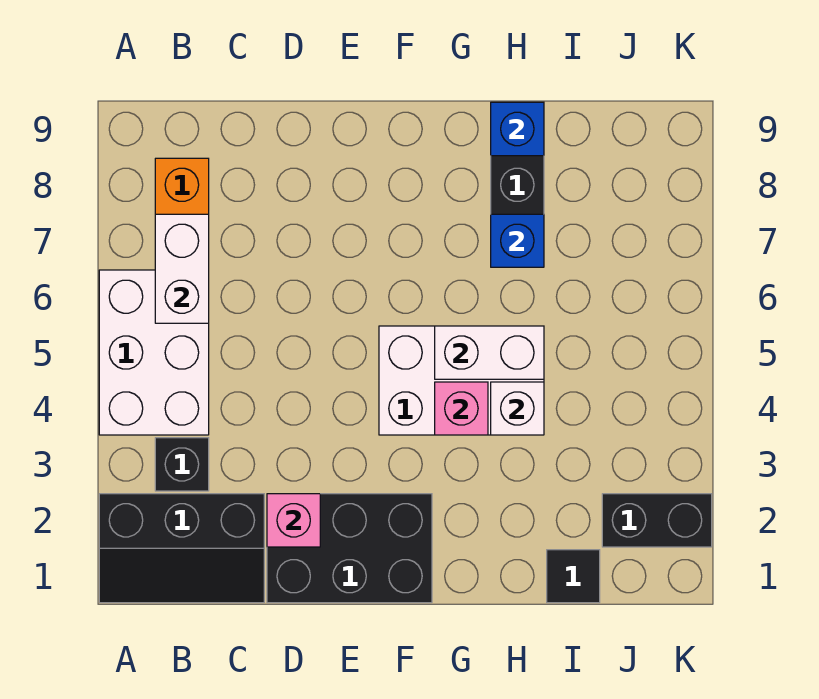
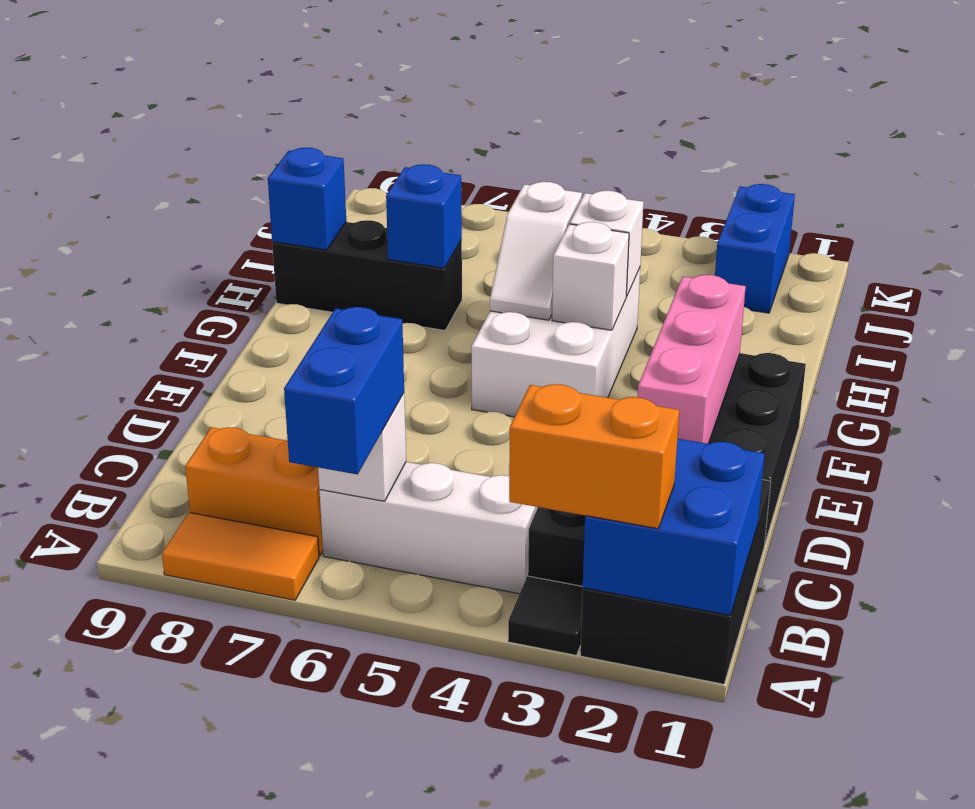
black slope A1:C2 level 1 top 2 -> black brick A1:C2 level 1
none -> blue brick A1:B2 level 2
none -> orange brick A2:A3 level 3
white brick A4:B6 level 1 -> white brick B4:B6 level 1
none -> blue brick A6:B6 level 3
none -> orange tile A7:A8 level 1
white brick B6:B7 level 2 -> white brick B6 level 2
pink brick D2 level 2 -> pink brick D2:F2 level 2
pink brick G4 level 2 -> white brick G4 level 2
white brick G5:H5 level 2 -> white slope G5:H5 level 2 top H
black tile I1 level 1 -> black tile A3 level 1
black brick J2:K2 level 1 -> blue brick J2:K2 level 1

